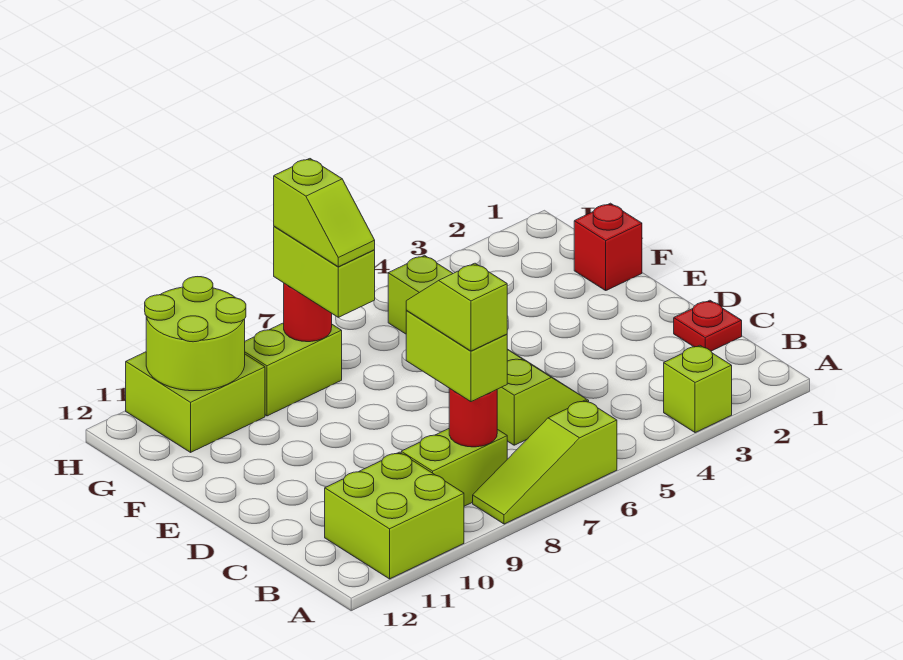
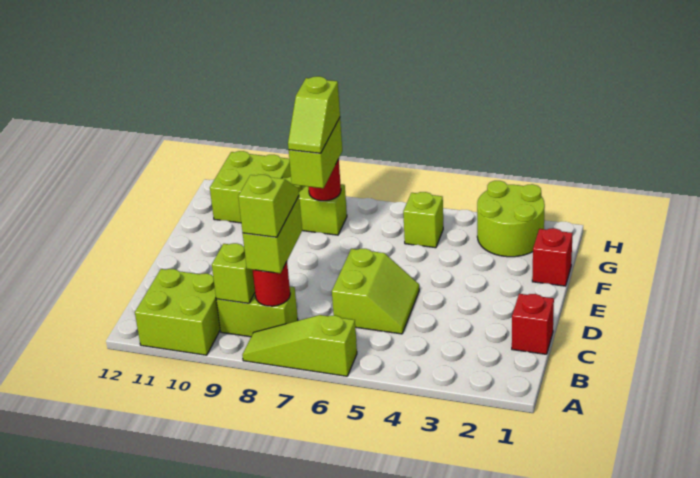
lime brick A3 level 1 -> lime brick B9 level 2
red plate C1 level 1 -> red brick C1 level 1
lime round brick G10:H11 level 2 -> lime round brick G2:H3 level 1

